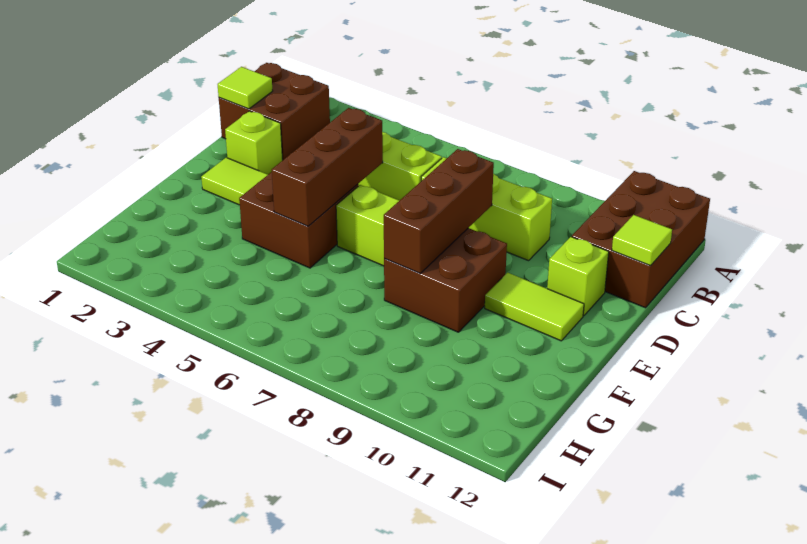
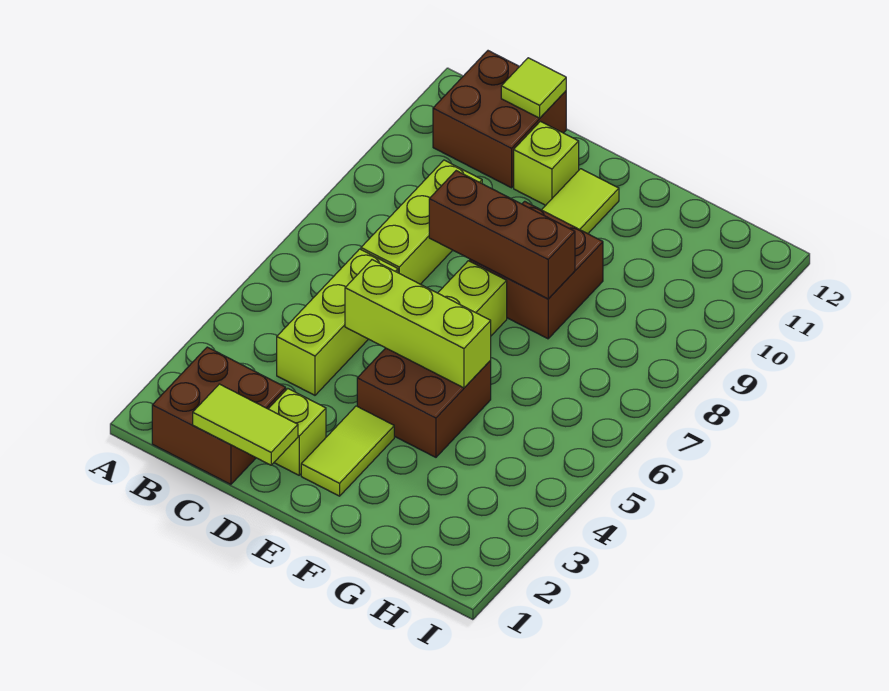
brown brick A11:C12 level 1 -> brown brick B11:C12 level 1
lime tile C1 level 2 -> lime tile C1:D1 level 2
brown brick D5:F5 level 2 -> lime brick D5:F5 level 2

